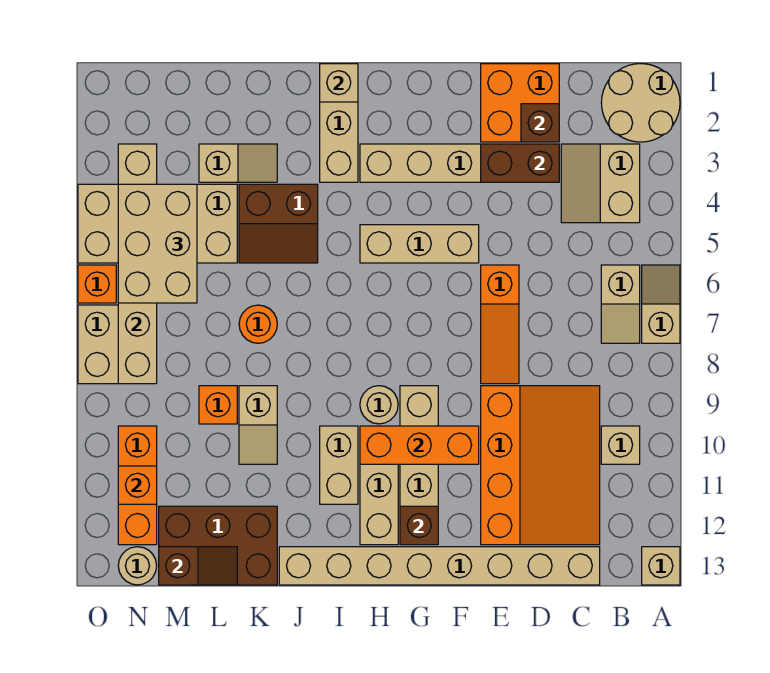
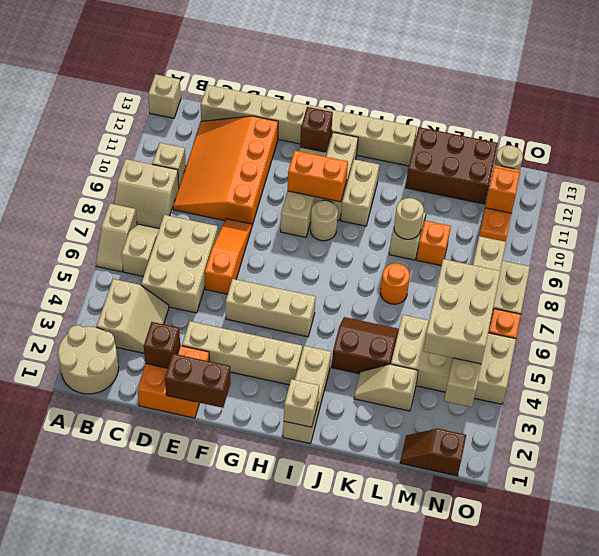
none -> tan slope A8:B9 level 1 top 9
none -> tan brick C5:D7 level 1
brown brick D3:E3 level 2 -> brown brick E1:F1 level 2
orange brick F10:H10 level 2 -> orange brick G10:H10 level 2
none -> tan round brick K9 level 2
brown slope L13:M13 level 2 top M -> brown slope M1:N1 level 1 top N

